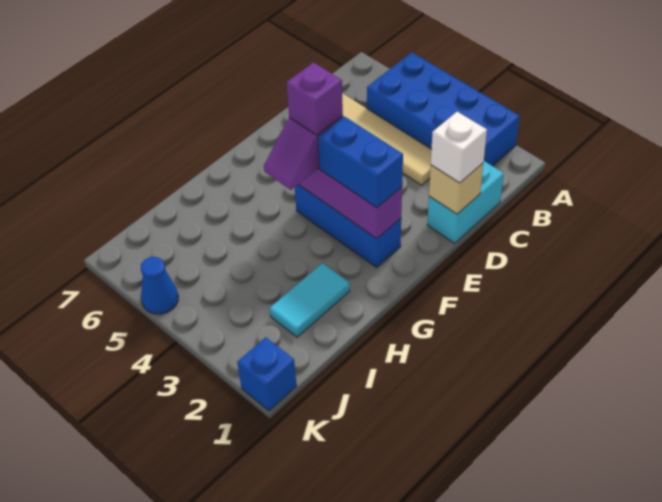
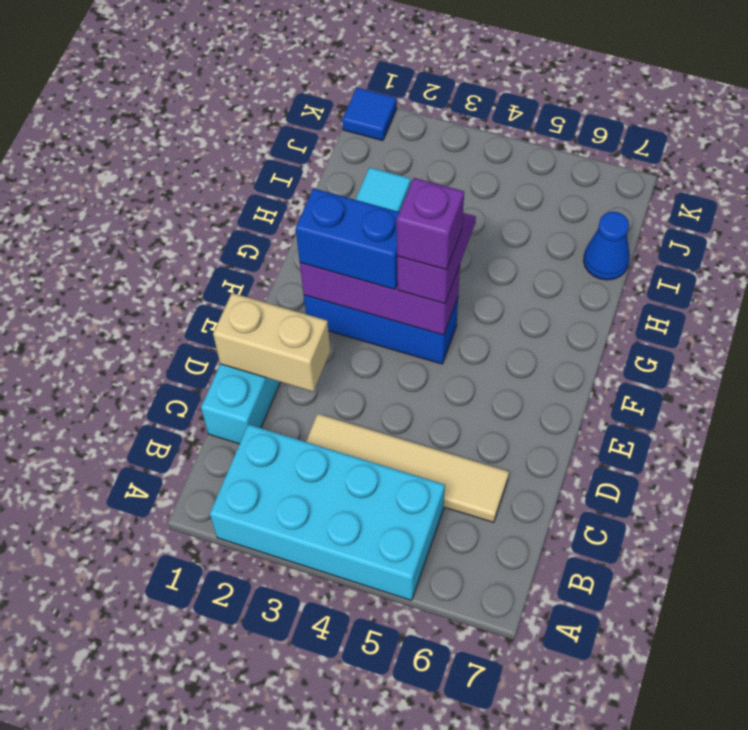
blue brick A2:B5 level 1 -> cyan brick A2:B5 level 1
tan brick D1 level 2 -> tan brick D1:D2 level 2
white brick D1 level 3 -> none
blue brick K1 level 1 -> blue tile K1 level 1
blue cone K5 level 1 -> blue cone I7 level 1

